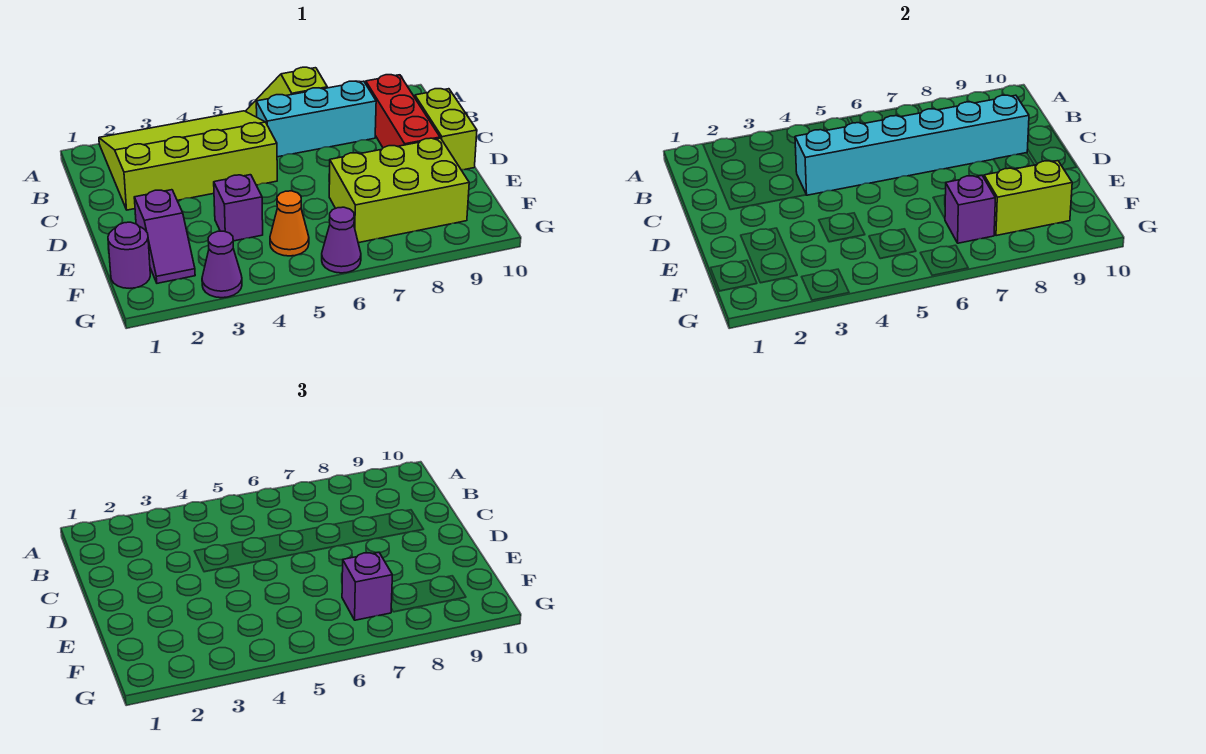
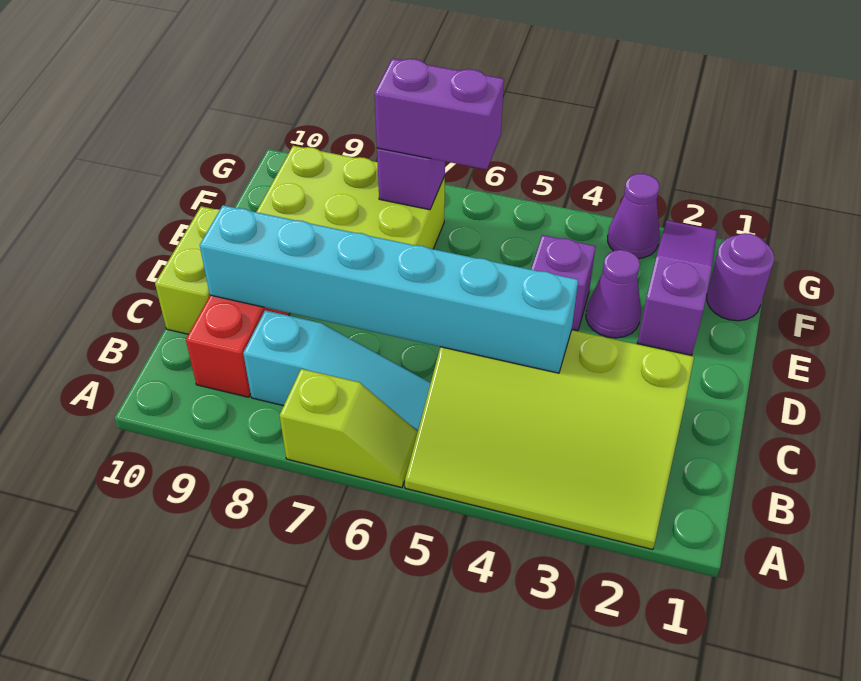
cyan brick B6:B8 level 1 -> cyan slope B6:B8 level 1 top 8
purple slope E2:F2 level 1 top E -> purple slope E2:G2 level 1 top E
orange cone F5 level 1 -> none
purple brick F7 level 3 -> purple brick F6:F7 level 3
lime brick F8:F9 level 2 -> none
purple cone G6 level 1 -> purple cone E3 level 1

